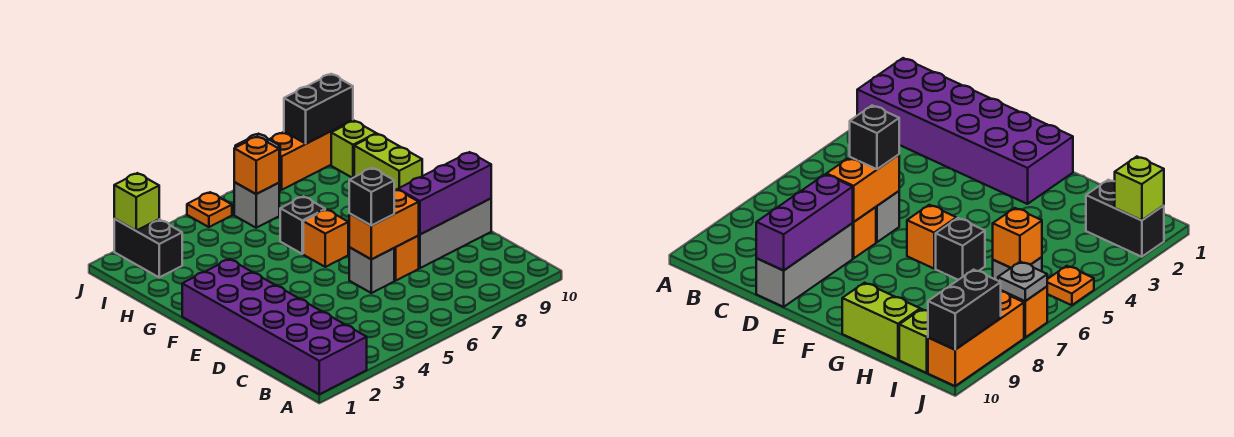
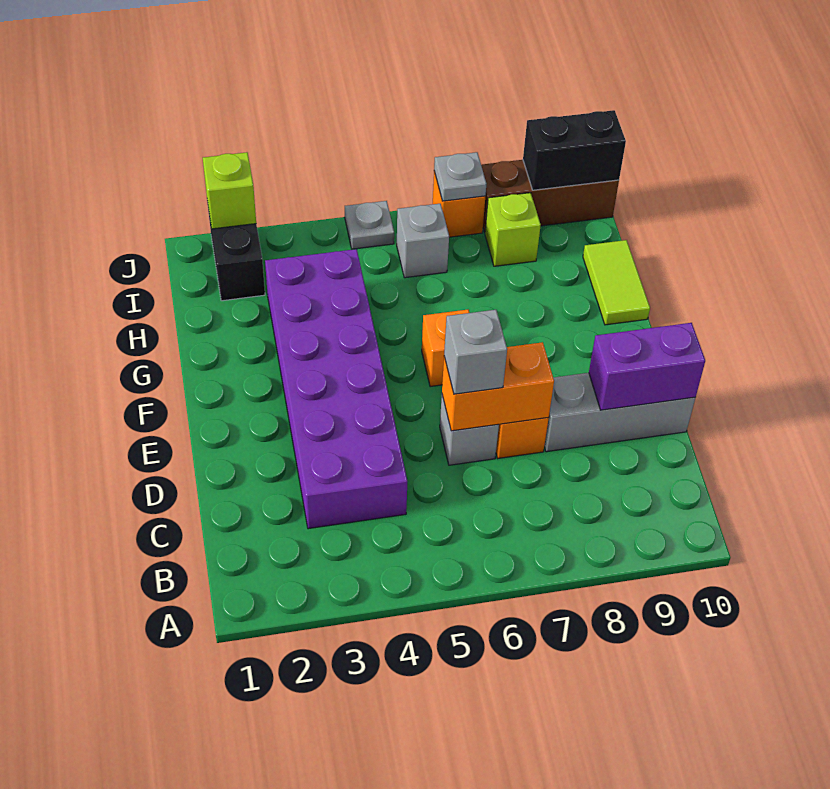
purple brick A1:F2 level 1 -> purple brick C3:H4 level 1
black brick D6 level 3 -> grey brick D6 level 3
purple brick D8:D10 level 2 -> purple brick D9:D10 level 2
black brick G6 level 1 -> none
lime brick G10:H10 level 1 -> lime tile G10:H10 level 1
orange brick I6 level 2 -> none
lime brick I10 level 1 -> lime brick I8 level 1
orange plate J5 level 1 -> grey plate J5 level 1
orange brick J8:J10 level 1 -> brown brick J8:J10 level 1

